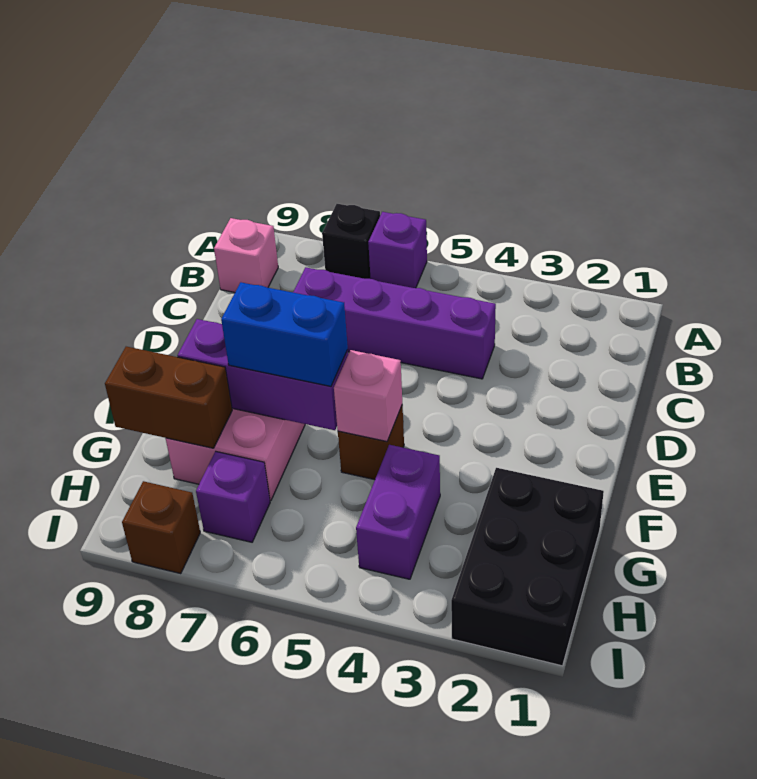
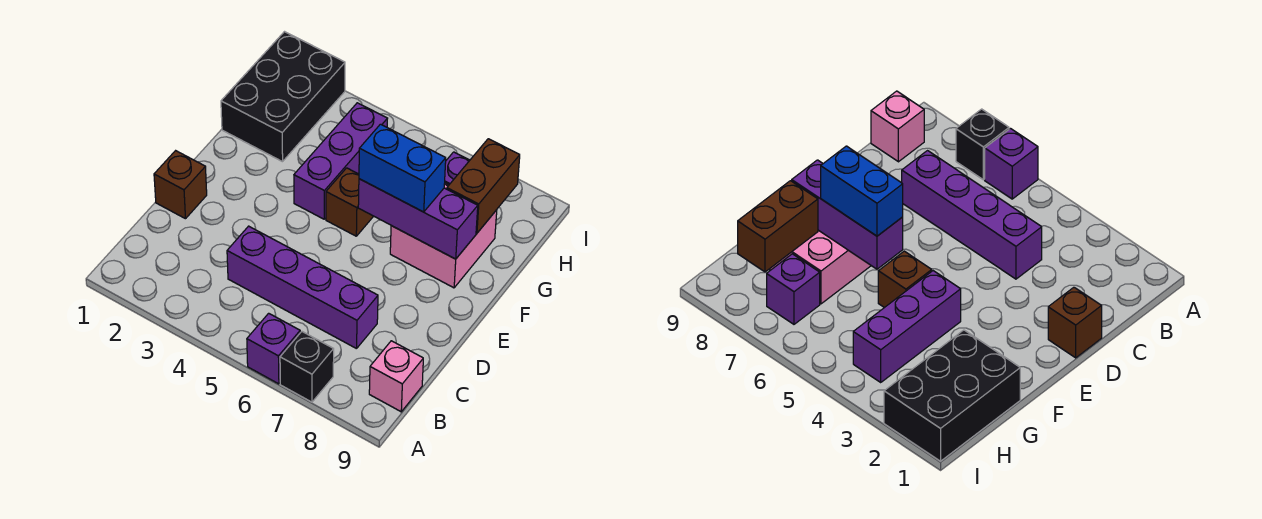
pink brick F5 level 2 -> none
purple brick G4:H4 level 1 -> purple brick F4:H4 level 1
brown brick G8:G9 level 2 -> brown brick G8:H8 level 2
brown brick I8 level 1 -> brown brick D1 level 1

